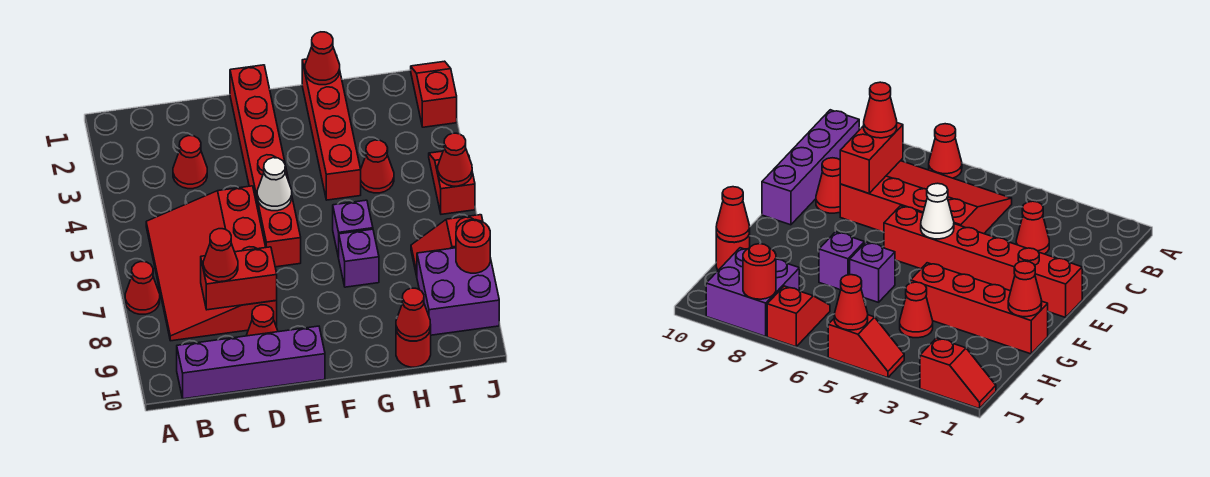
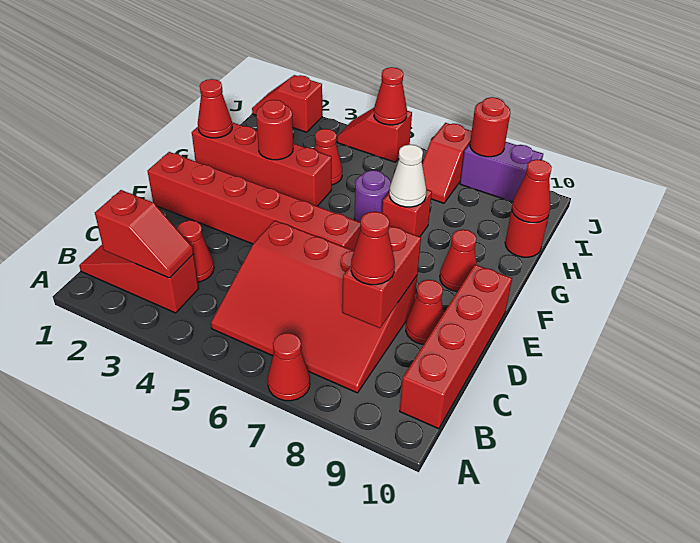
none -> red slope B1:B3 level 1 top 3
none -> red slope B2:B3 level 2 top 2
purple brick B10:E10 level 1 -> red brick B10:E10 level 1
white cone E5 level 2 -> white cone G7 level 2
none -> red cone F9 level 1
none -> red round brick G3 level 2
purple brick G6 level 1 -> purple round brick G6 level 1
purple brick G7 level 1 -> red brick G7 level 1
purple brick I8:J9 level 1 -> purple brick J8:J9 level 1

